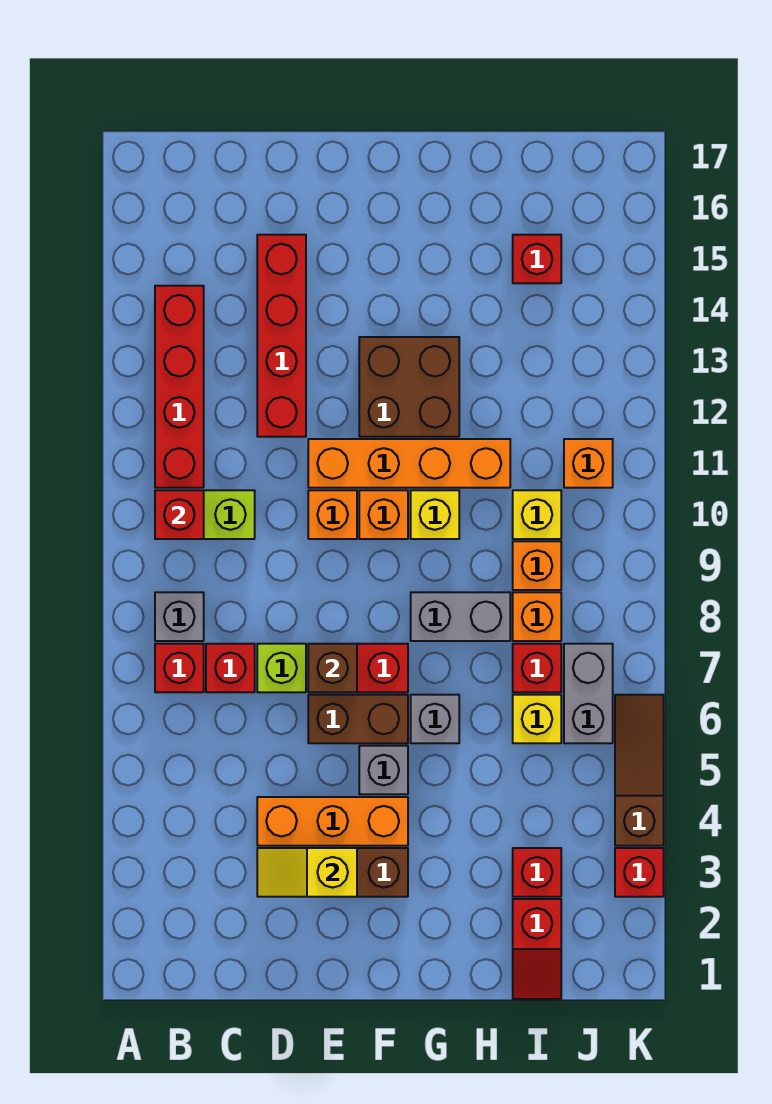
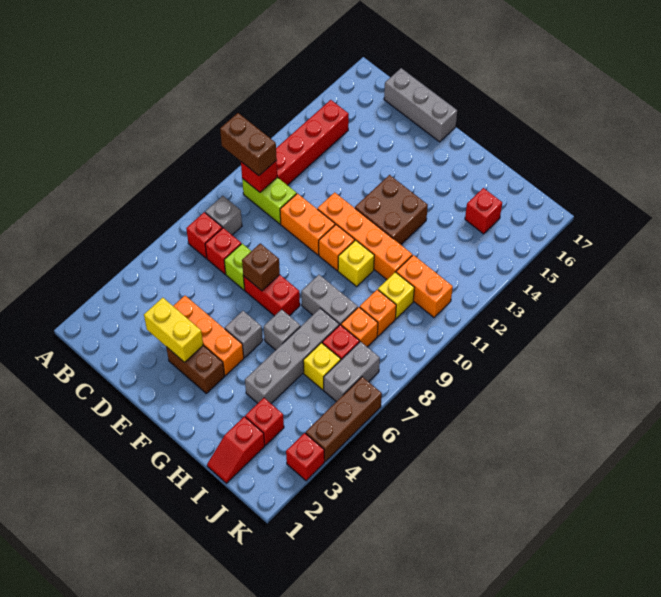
none -> grey brick C17:E17 level 1
yellow slope D3:E3 level 2 top E -> yellow brick D3:E3 level 2
red brick D12:D15 level 1 -> none
brown brick E6:F6 level 1 -> brown brick A10:B10 level 3
orange brick E10 level 1 -> orange brick D10:E10 level 1
none -> grey brick H4:H7 level 1
orange brick J11 level 1 -> orange brick I11:J11 level 1
brown slope K4:K6 level 1 top 4 -> brown brick K4:K6 level 1

